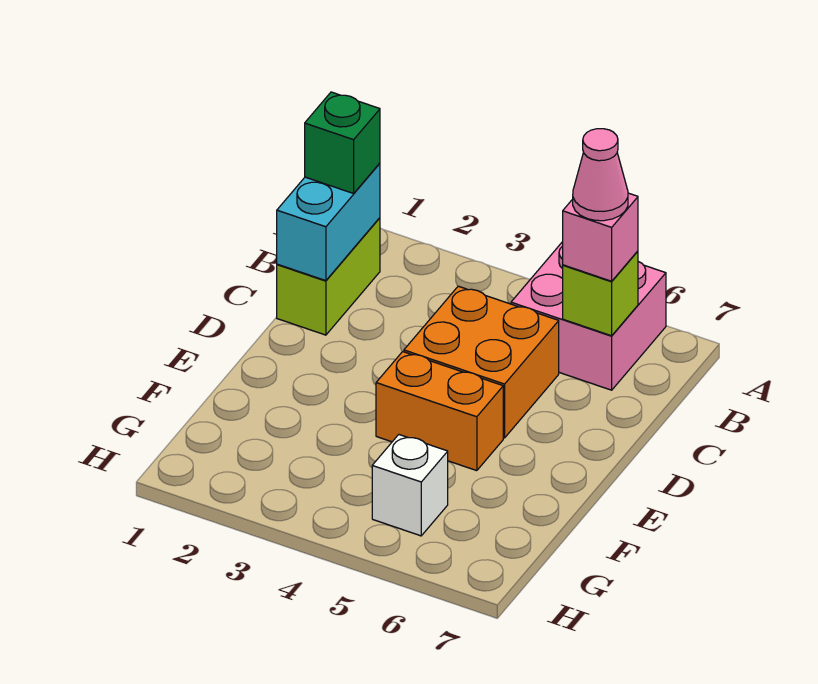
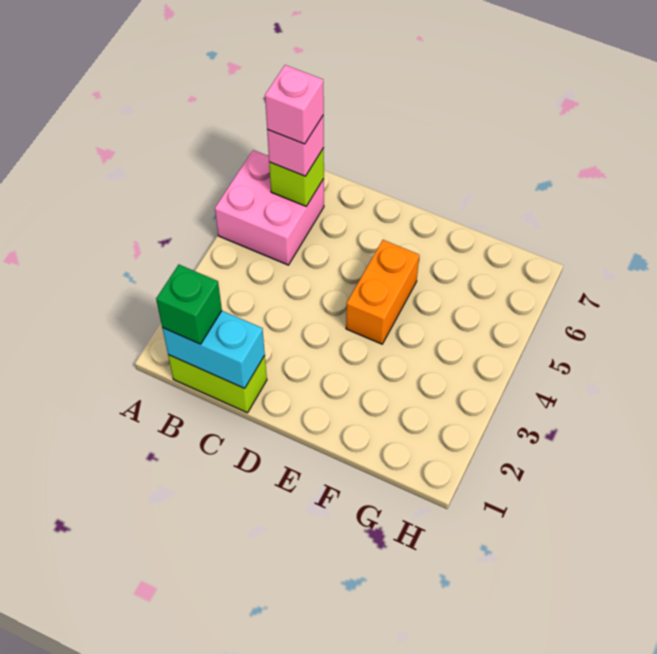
pink cone B6 level 4 -> pink brick B6 level 4
orange brick C4:D5 level 1 -> none
white brick G5 level 1 -> none

